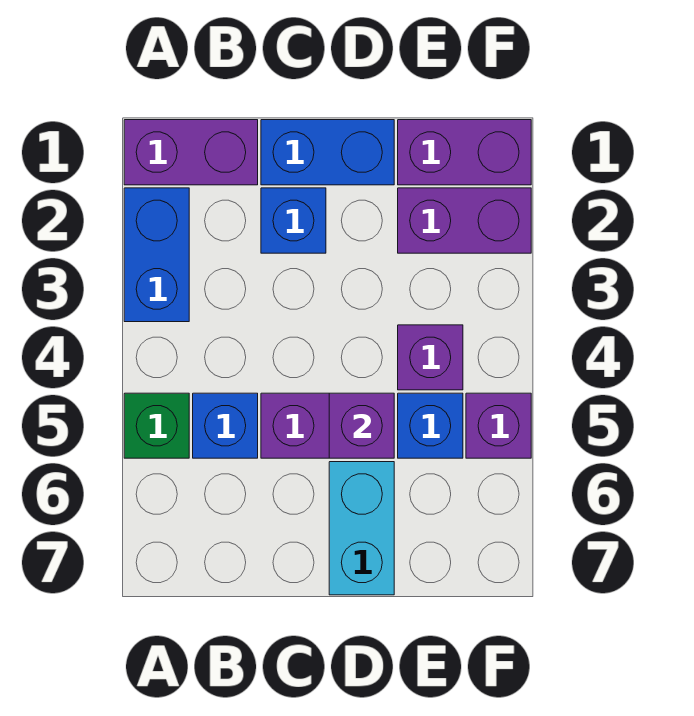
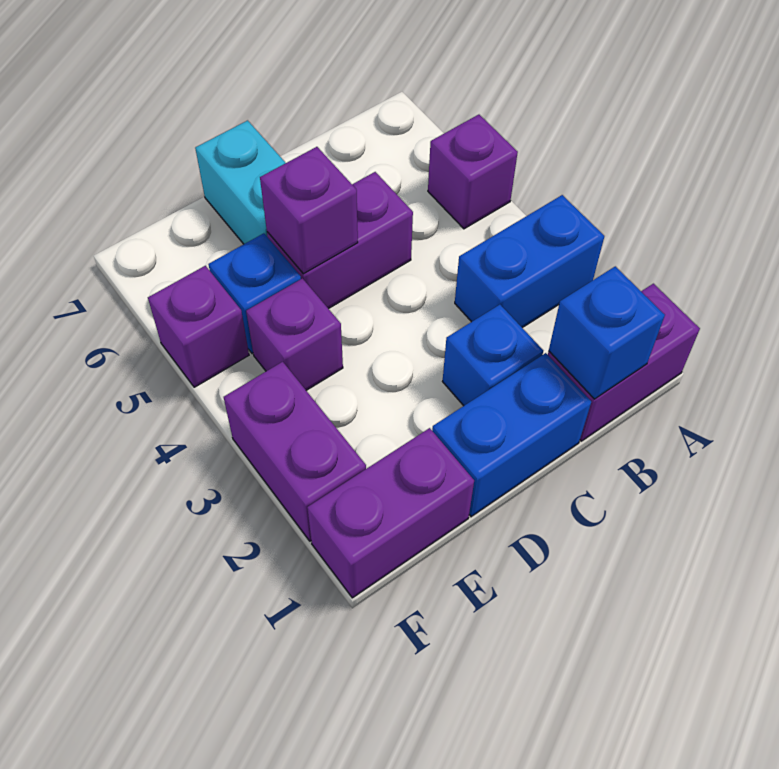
blue brick A2:A3 level 1 -> blue brick A3:B3 level 1
green brick A5 level 1 -> purple brick A5 level 1
blue brick B5 level 1 -> blue brick B1 level 2
purple brick E2:F2 level 1 -> purple brick F2:F3 level 1

